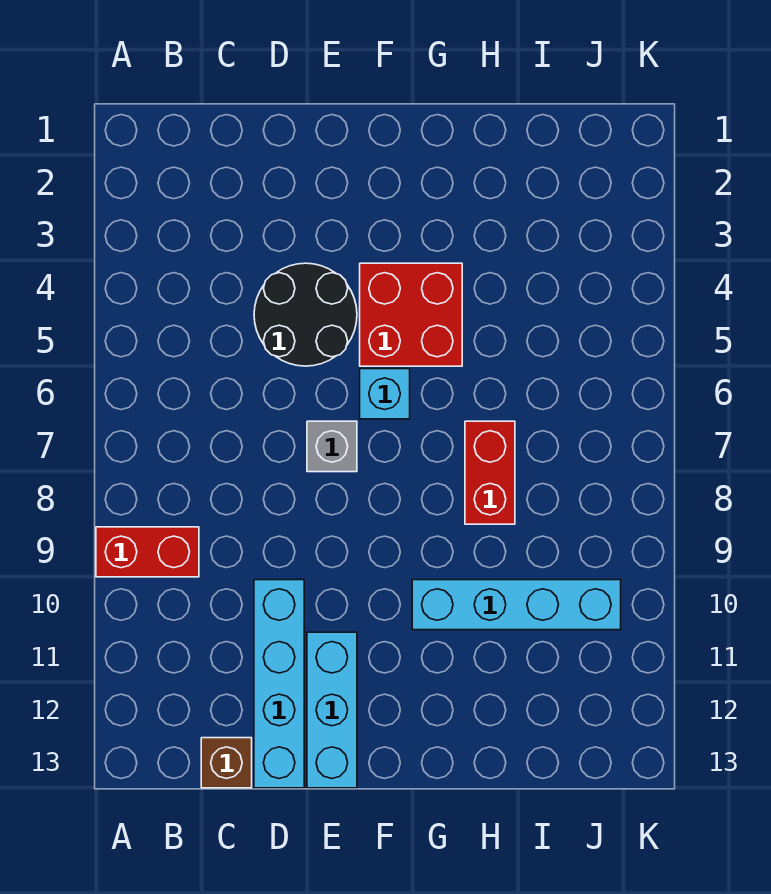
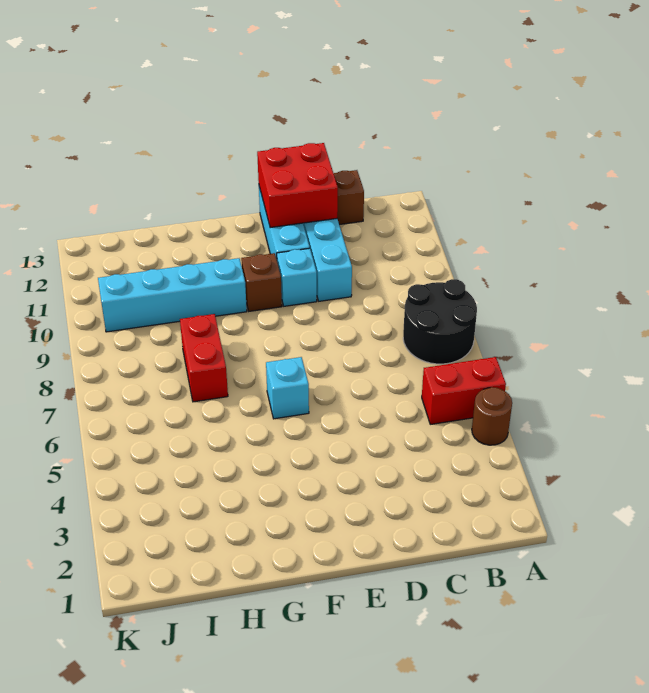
none -> brown round brick A4 level 1
red brick A9:B9 level 1 -> red brick A5:B5 level 1
black round brick D4:E5 level 1 -> black round brick A7:B8 level 1
grey brick E7 level 1 -> none
none -> cyan brick E10 level 1
red brick F4:G5 level 1 -> red brick D12:E13 level 2
none -> brown brick F10 level 1

